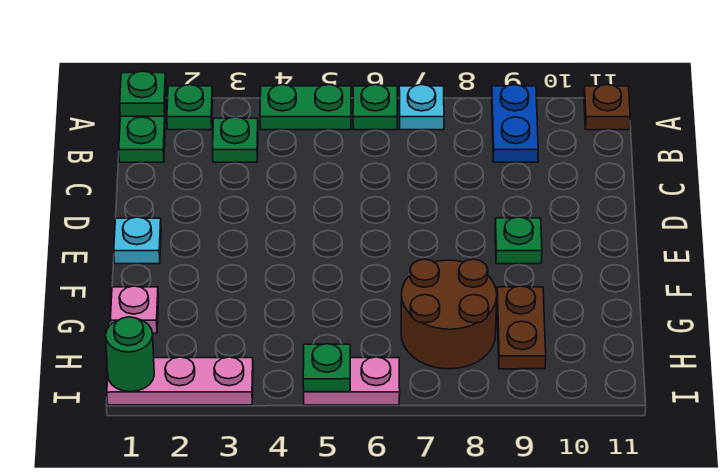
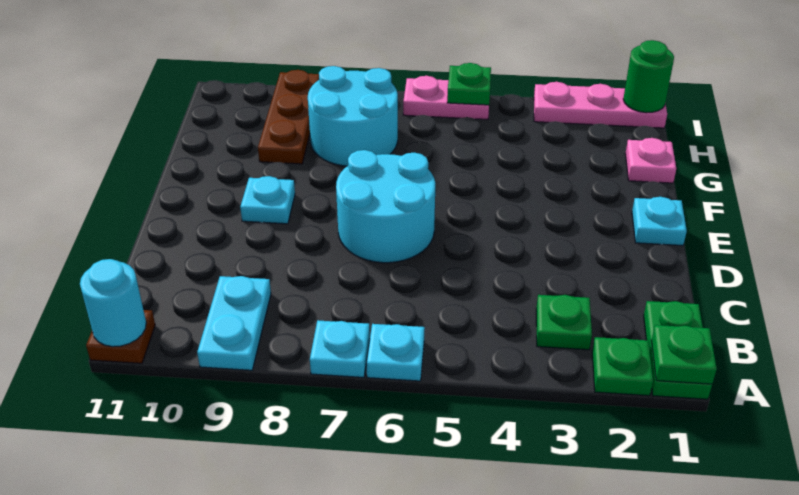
green plate A4:A5 level 1 -> none
green plate A6 level 1 -> cyan plate A6 level 1
blue plate A9:B9 level 1 -> cyan plate A9:B9 level 1
none -> cyan round brick A11 level 2
none -> cyan round brick D6:E7 level 1
green plate E9 level 1 -> cyan plate E9 level 1
brown round brick G7:H8 level 1 -> cyan round brick G7:H8 level 1
brown plate G9:H9 level 1 -> brown plate G9:I9 level 1

